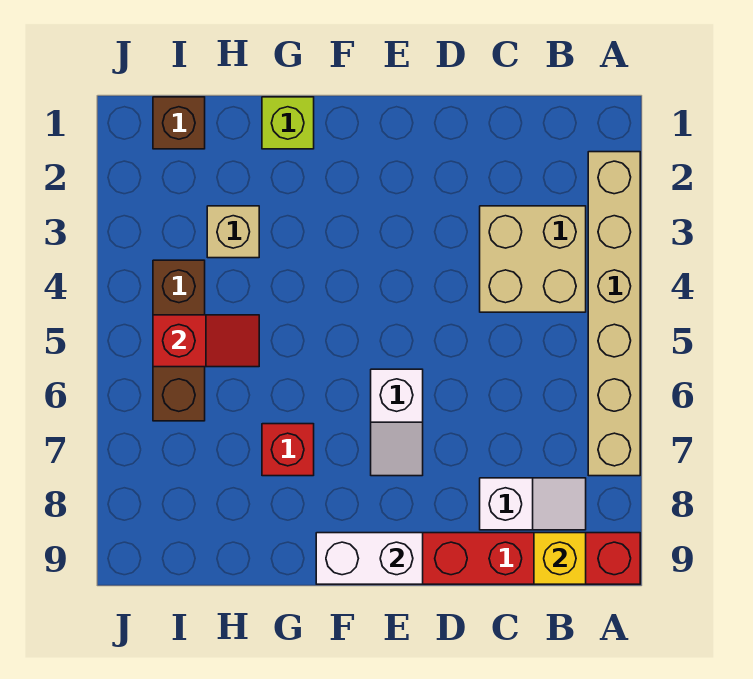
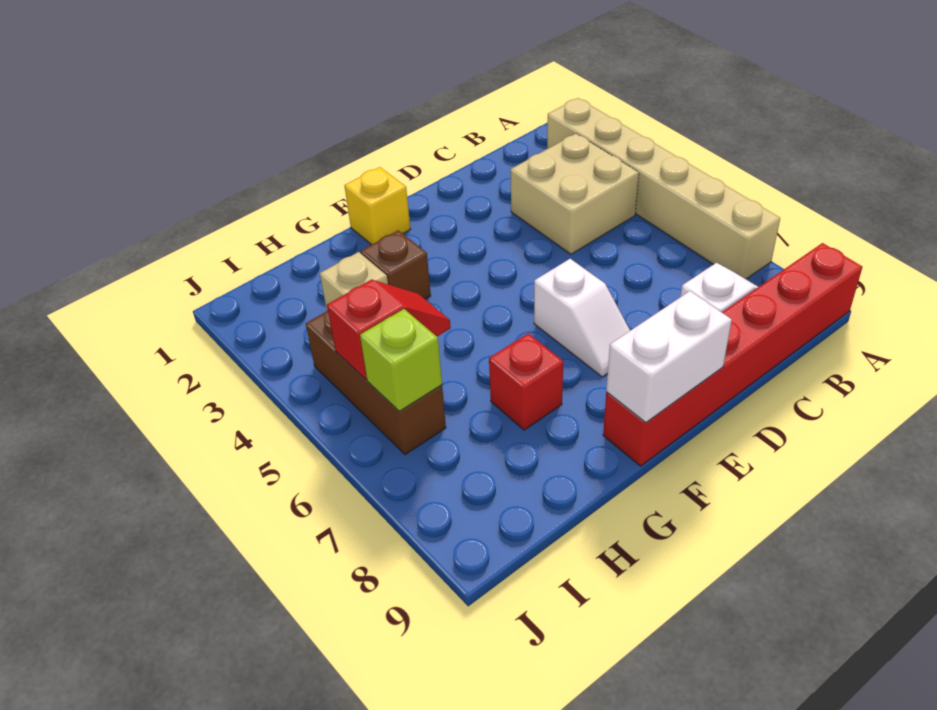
yellow brick B9 level 2 -> yellow brick F1 level 1
lime brick G1 level 1 -> lime brick I6 level 2
brown brick I1 level 1 -> brown brick G3 level 1

